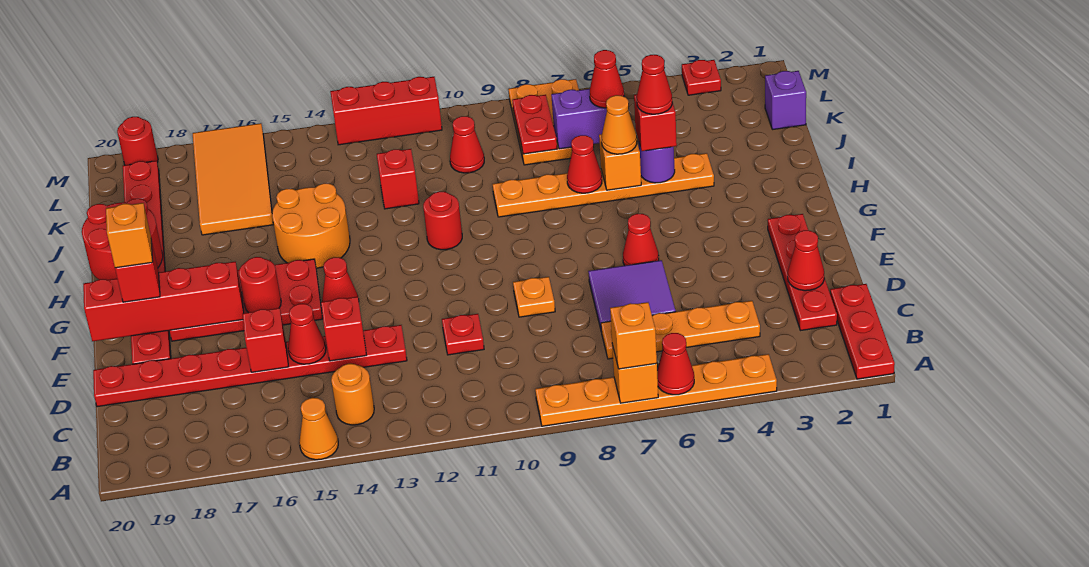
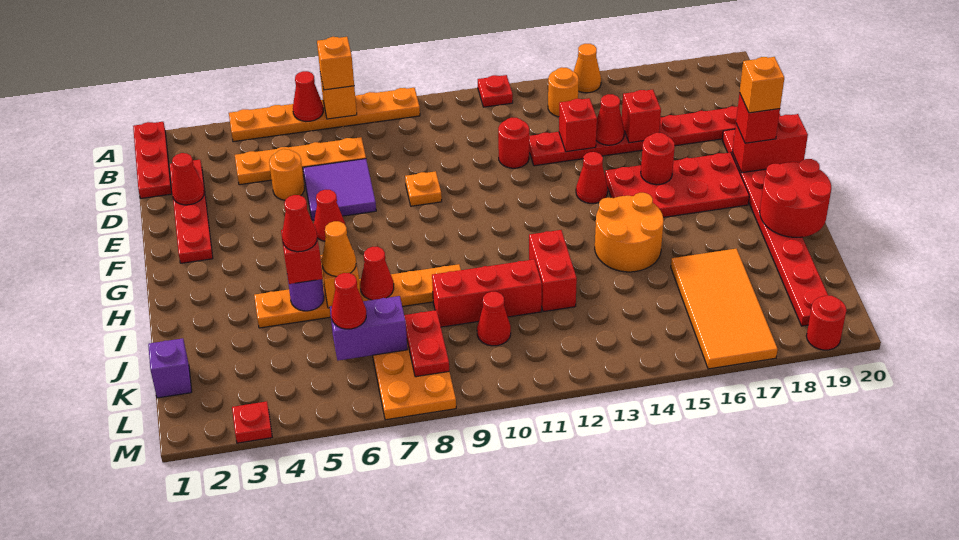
none -> orange round brick D5 level 1
red plate D11 level 1 -> red plate A12 level 1
red brick F17:F20 level 2 -> red brick F19:F20 level 2
red round brick H11 level 1 -> red round brick D12 level 1
red brick J12 level 1 -> red brick I12:J12 level 1
red brick M11:M13 level 1 -> red brick J9:J11 level 1

